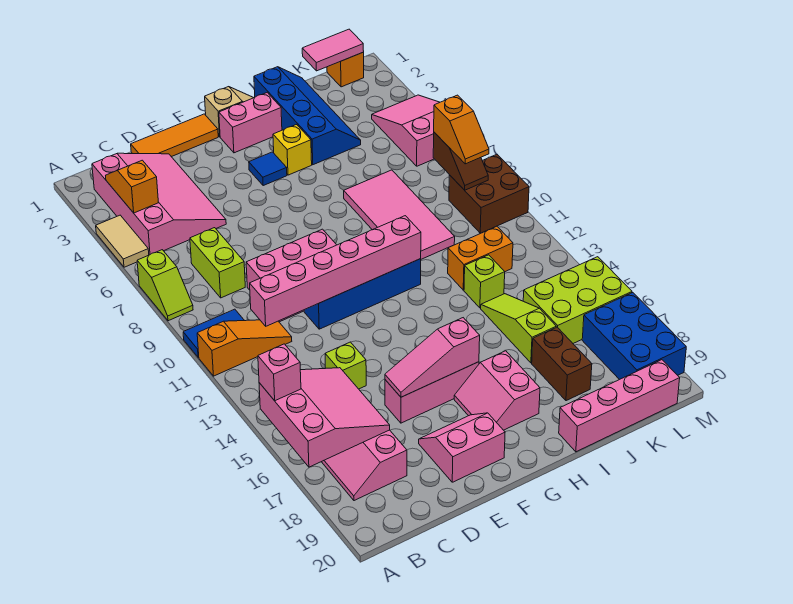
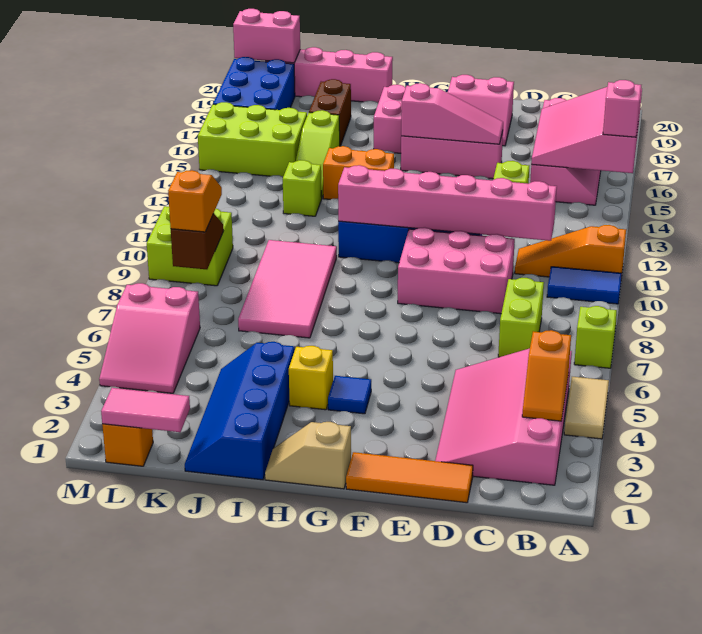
pink brick G2:H2 level 1 -> pink brick L20:M20 level 2
orange brick J12:K12 level 1 -> orange brick H14:I14 level 1
brown brick L9:M10 level 1 -> lime brick L9:M10 level 1

